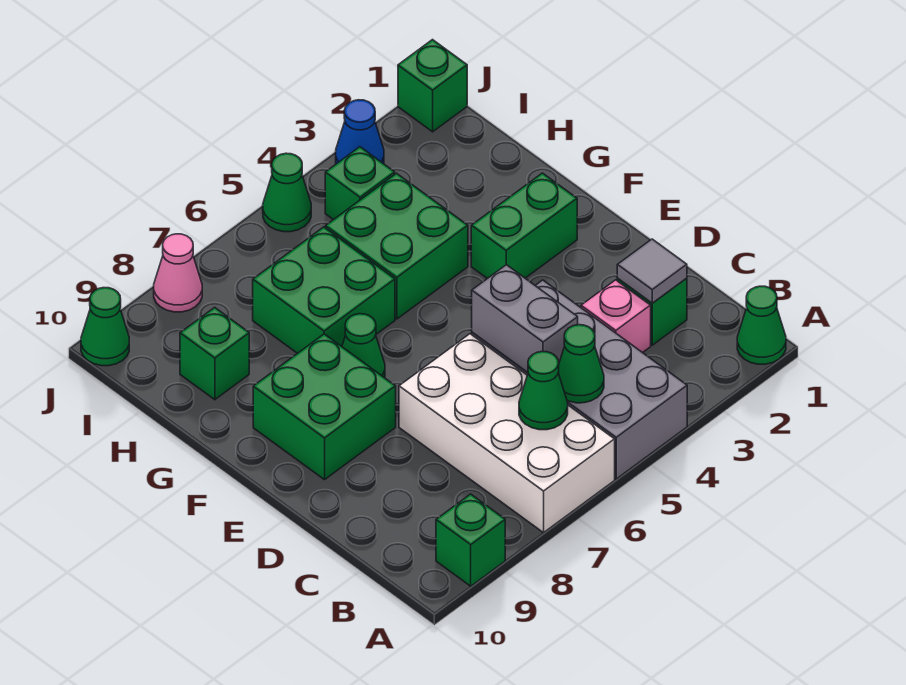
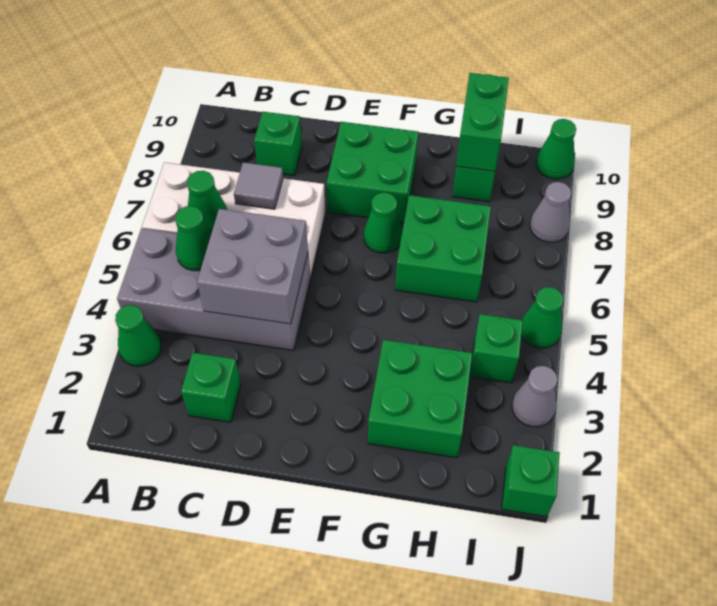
green cone A1 level 1 -> green cone A3 level 1
green brick A9 level 1 -> green brick C9 level 1
grey tile C2 level 2 -> grey tile C7 level 2
pink brick C3 level 1 -> none
grey brick C5:D5 level 2 -> grey brick C4:D5 level 2
green brick F2:F3 level 1 -> green brick H9:H10 level 2
green brick G4:H5 level 1 -> green brick G2:H3 level 1
blue cone J3 level 1 -> grey cone J3 level 1
pink cone J8 level 1 -> grey cone J8 level 1

